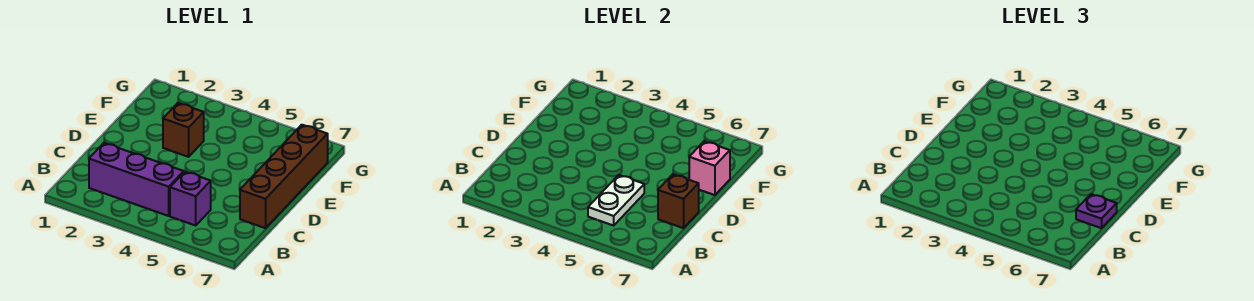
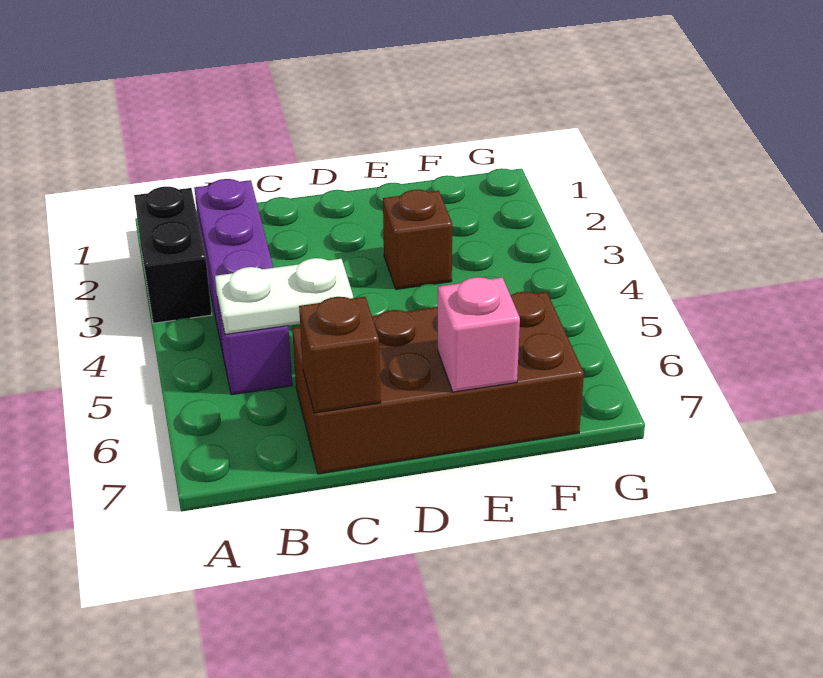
none -> black brick A2:A3 level 1
brown brick C7:F7 level 1 -> brown brick C6:F7 level 1
purple plate C7 level 3 -> none

